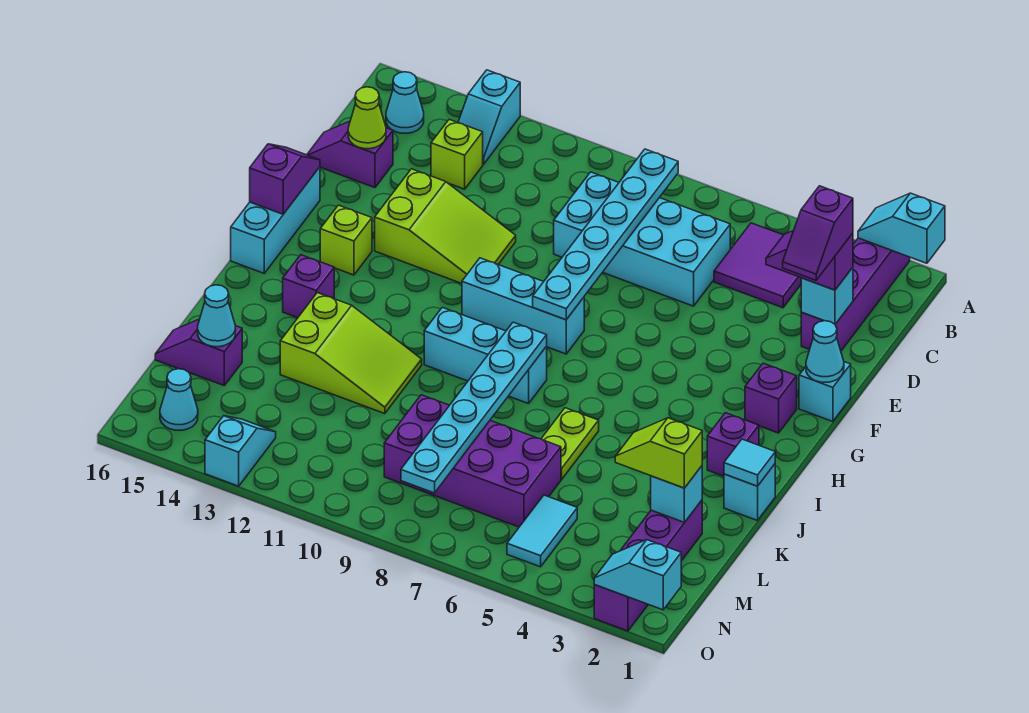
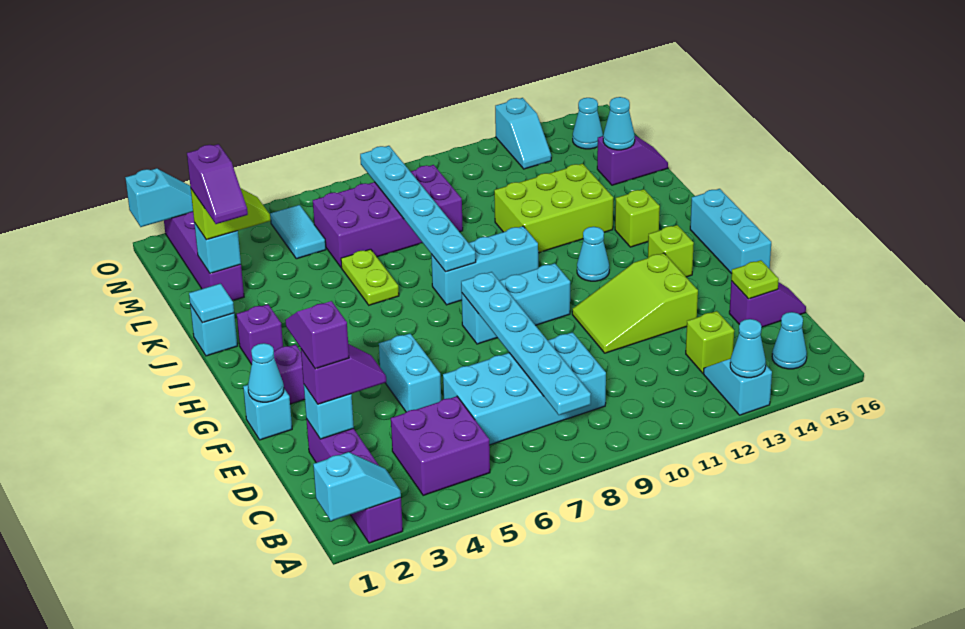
none -> cyan cone A13 level 2
purple tile B4:C5 level 1 -> purple brick B4:C5 level 1
lime cone D15 level 2 -> lime plate D15 level 2
none -> cyan brick E5:F5 level 1
purple slope F16:G16 level 2 top G -> purple slope K2:L2 level 4 top L
none -> cyan cone H12 level 1
purple brick I14 level 1 -> lime brick I14 level 1
lime slope J11:K13 level 1 top 13 -> lime brick J11:K13 level 1

